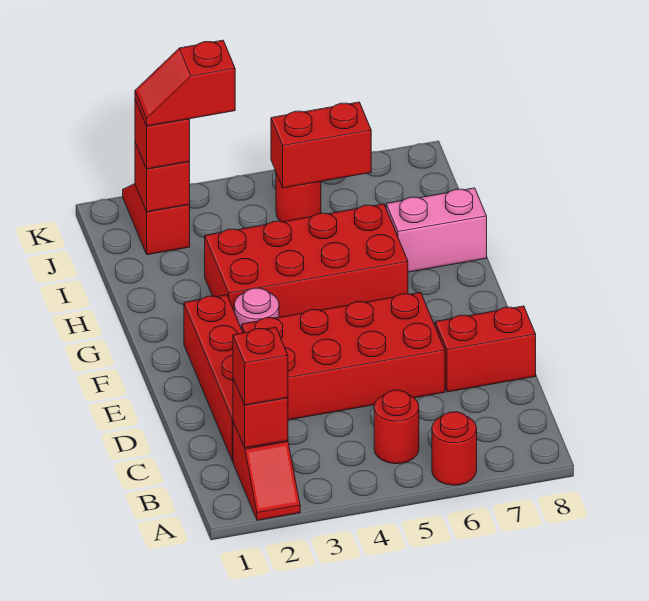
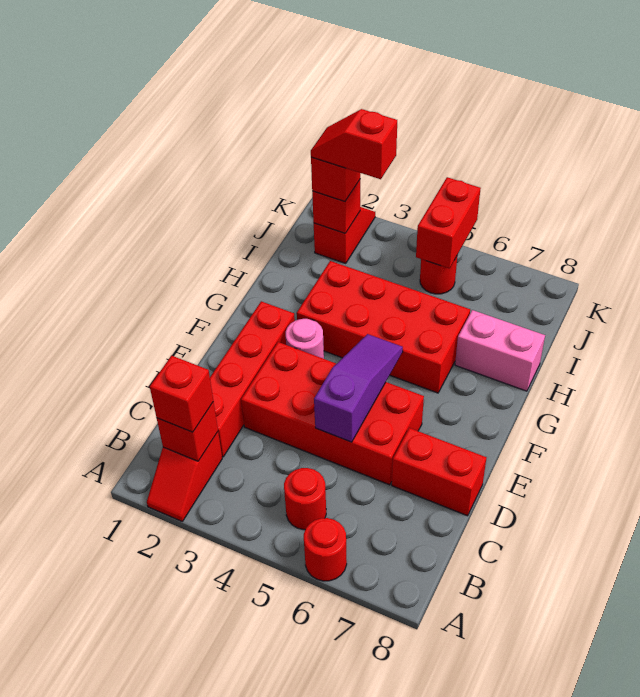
none -> purple slope D5:F5 level 2 top D
red brick J5:J6 level 2 -> red brick J5:K5 level 2

